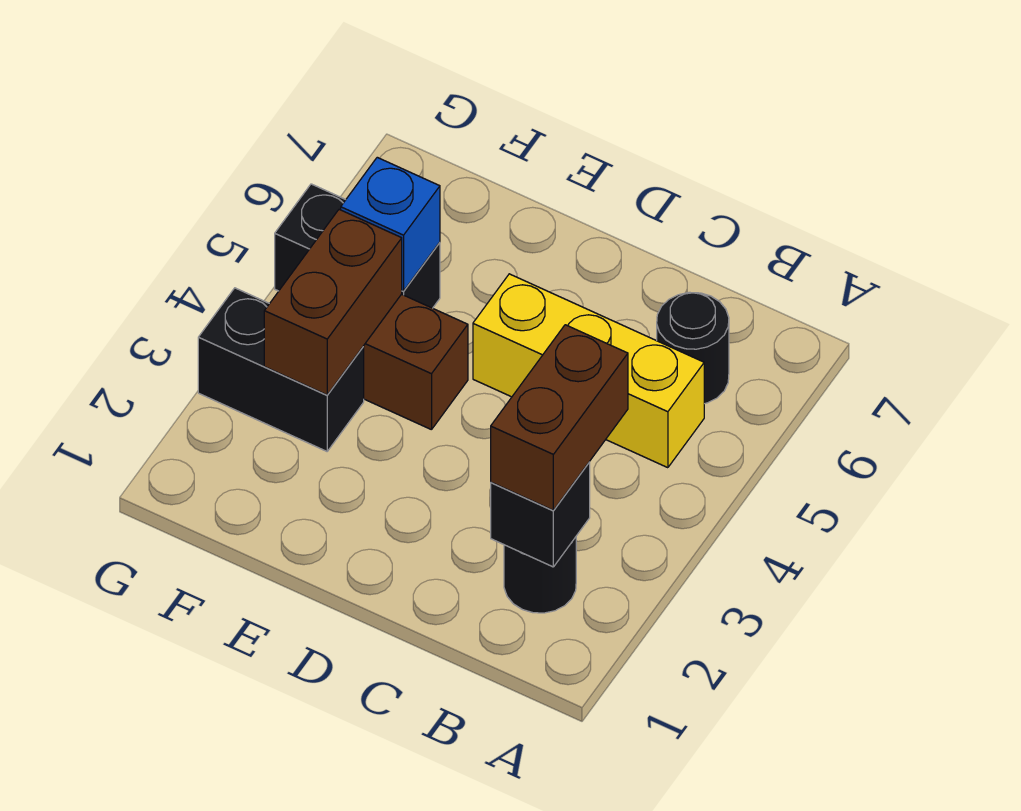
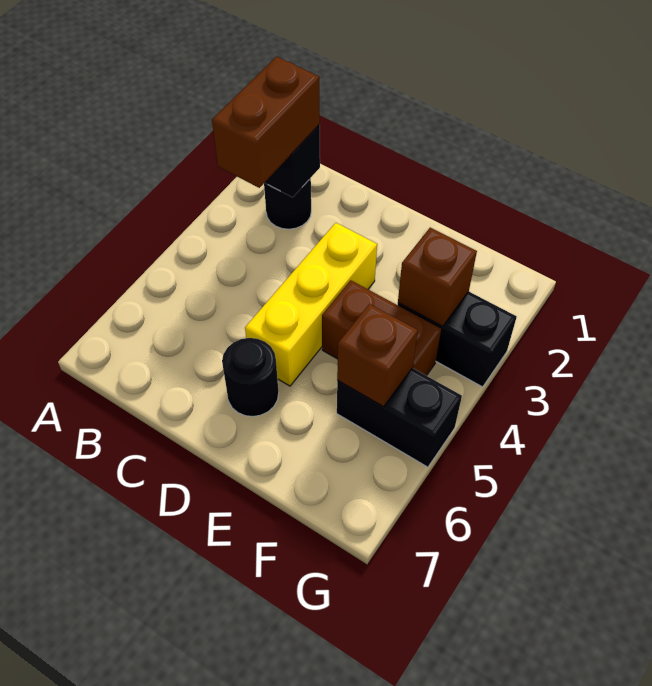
yellow brick B5:D5 level 1 -> yellow brick D3:D5 level 1
black round brick B6 level 1 -> black round brick D6 level 1
brown brick F3:F4 level 2 -> brown brick F3 level 2
blue brick F5 level 2 -> brown brick F5 level 2

